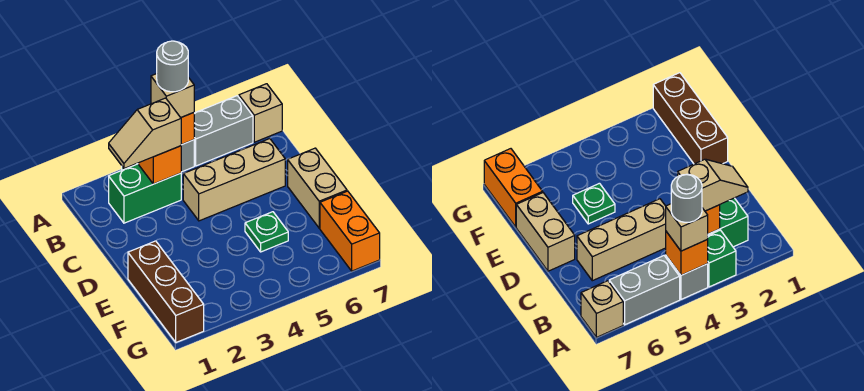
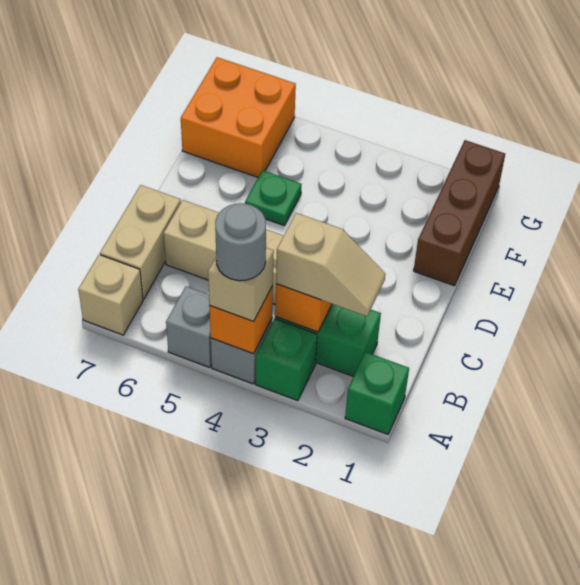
none -> green brick A1 level 1
grey brick A5:A6 level 1 -> grey brick A5 level 1
tan brick D7:E7 level 1 -> tan brick B7:C7 level 1
orange brick F7:G7 level 1 -> orange brick F6:G7 level 1

